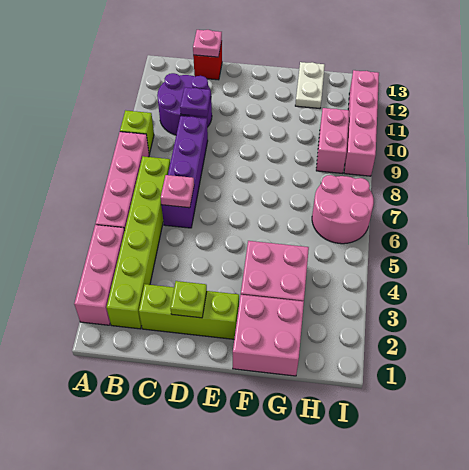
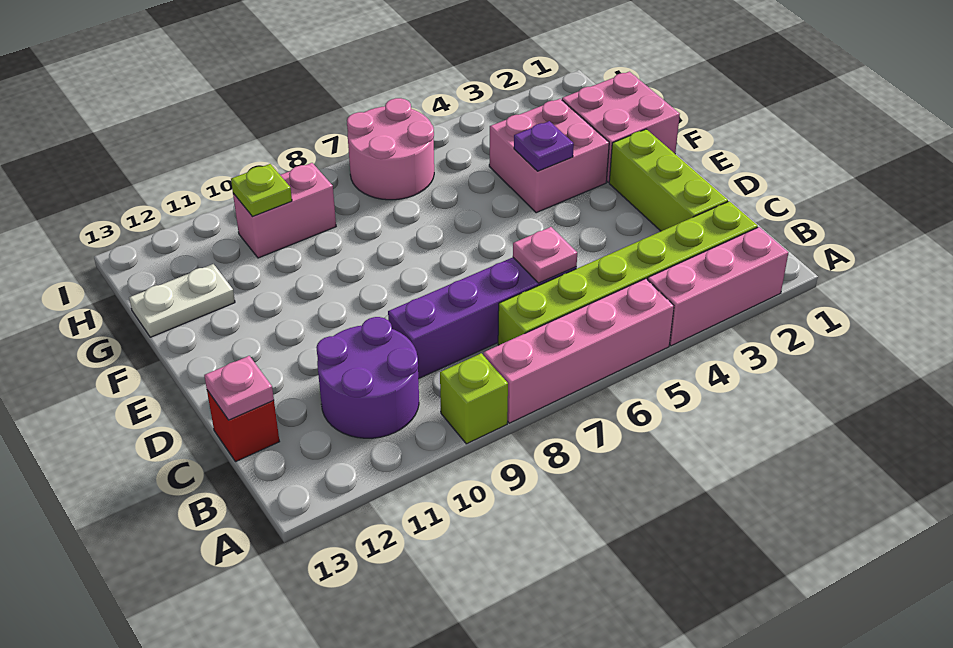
purple plate C10 level 2 -> purple plate F4 level 2
lime plate D2 level 2 -> lime plate H10 level 2
pink brick I9:I12 level 1 -> none

